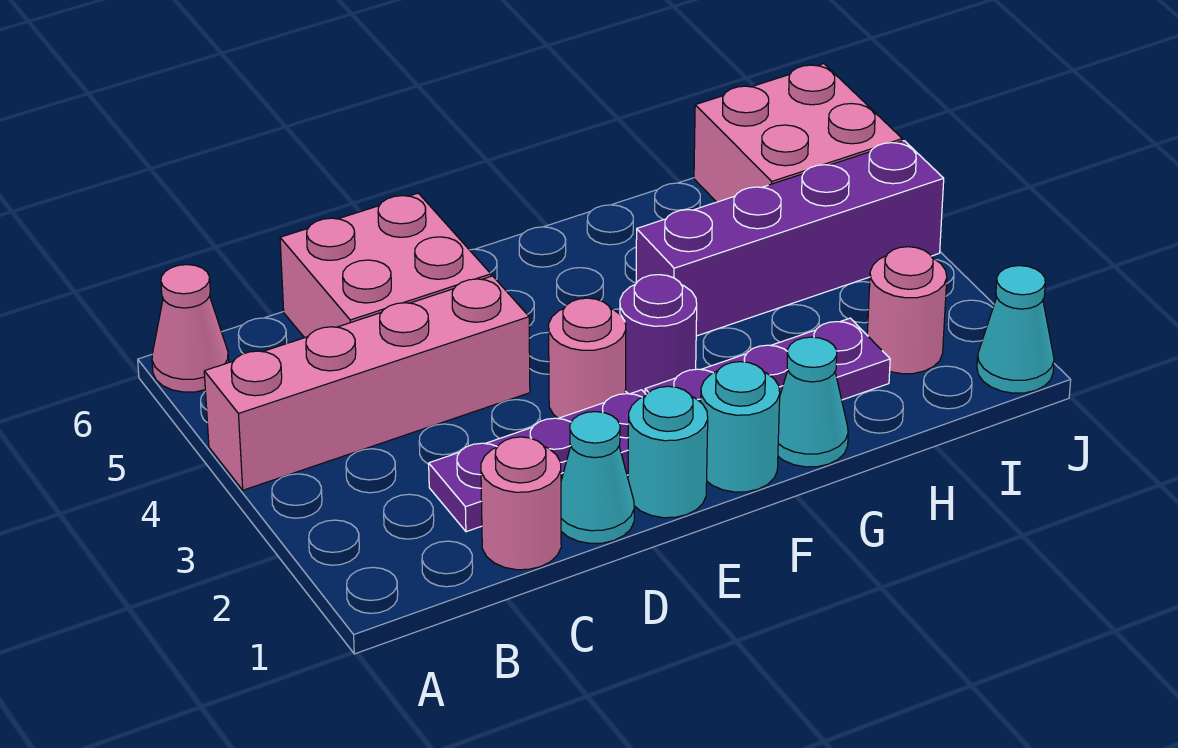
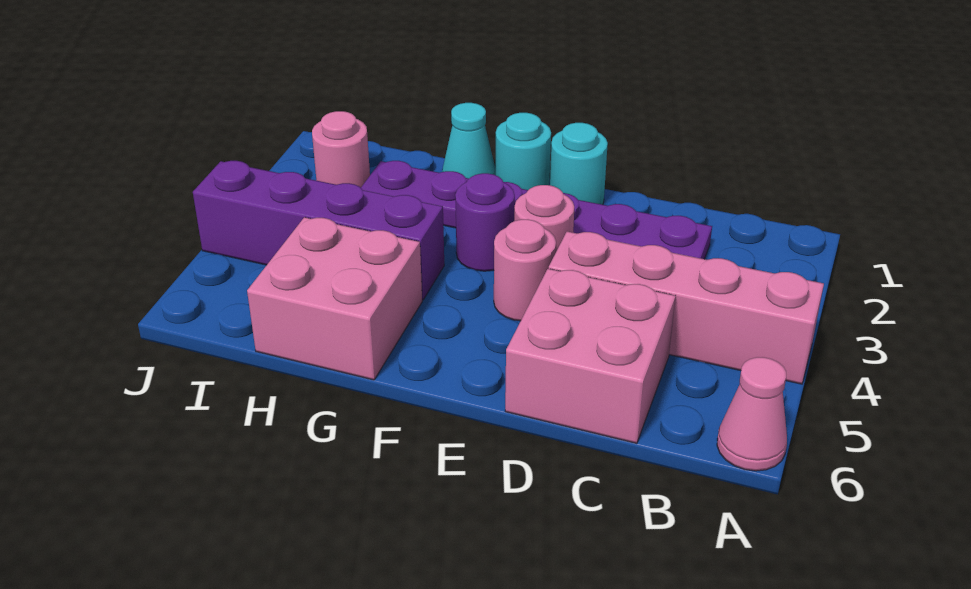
pink round brick C1 level 1 -> pink round brick E4 level 1
cyan cone D1 level 1 -> none
pink brick I5:J6 level 1 -> pink brick G5:H6 level 1
cyan cone J1 level 1 -> none

